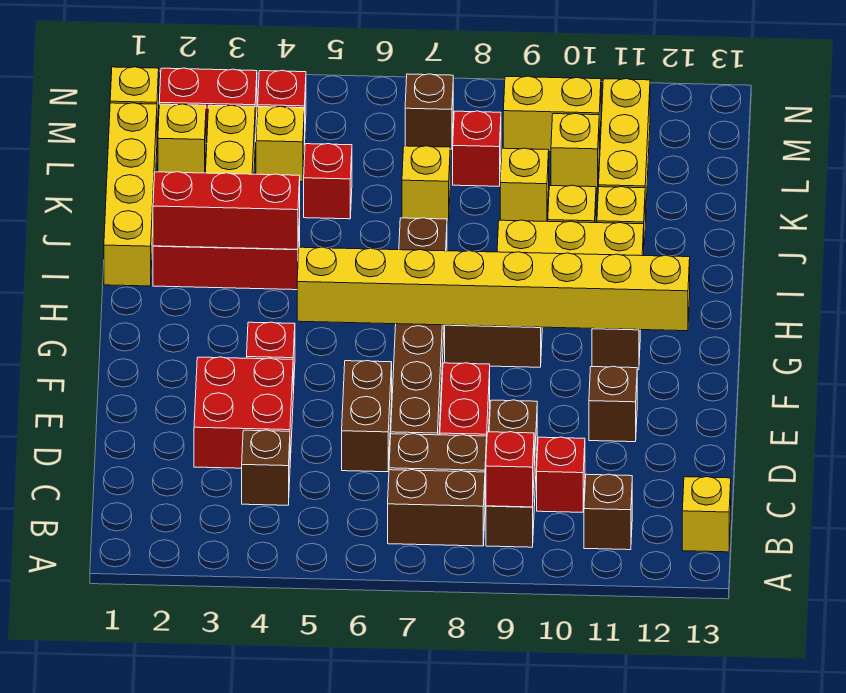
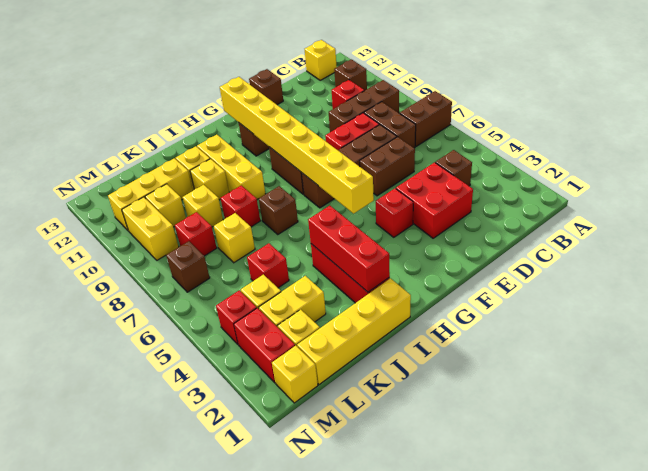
brown brick B7:B8 level 1 -> brown brick A7:B7 level 1
red brick B9 level 2 -> red brick J8 level 1
brown brick E11 level 1 -> brown brick E13 level 1

